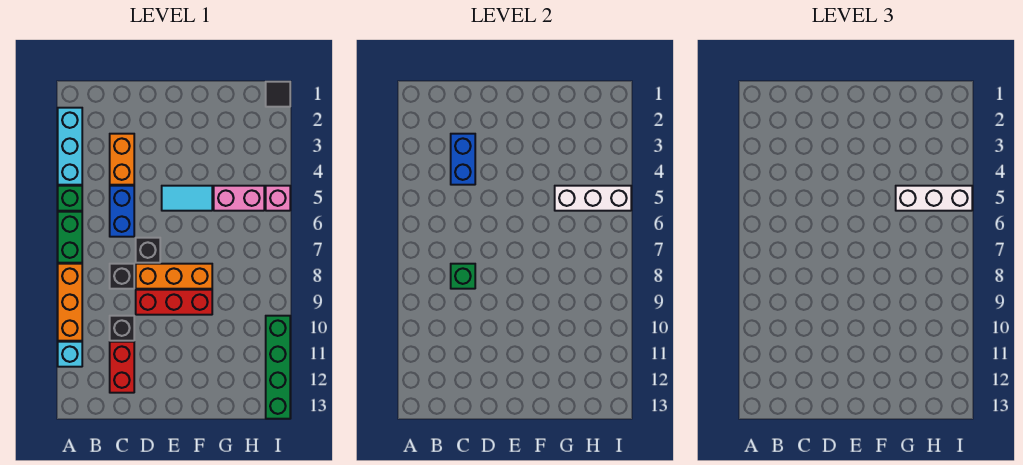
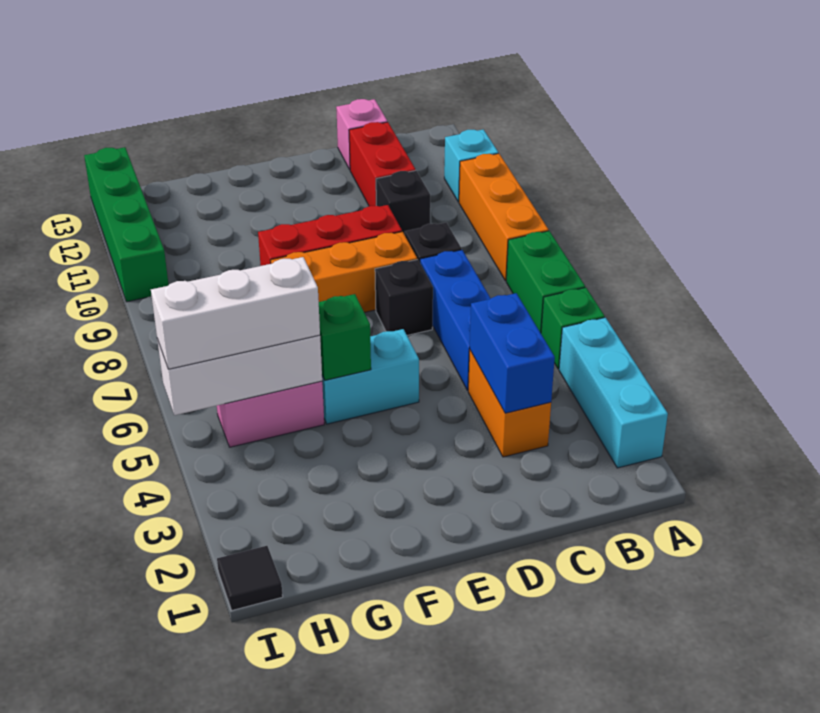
blue brick C5:C6 level 1 -> blue brick C5:C7 level 1
green brick C8 level 2 -> green brick F5 level 2
cyan tile E5:F5 level 1 -> cyan brick E5:F5 level 1
pink brick I5 level 1 -> pink brick C13 level 1

